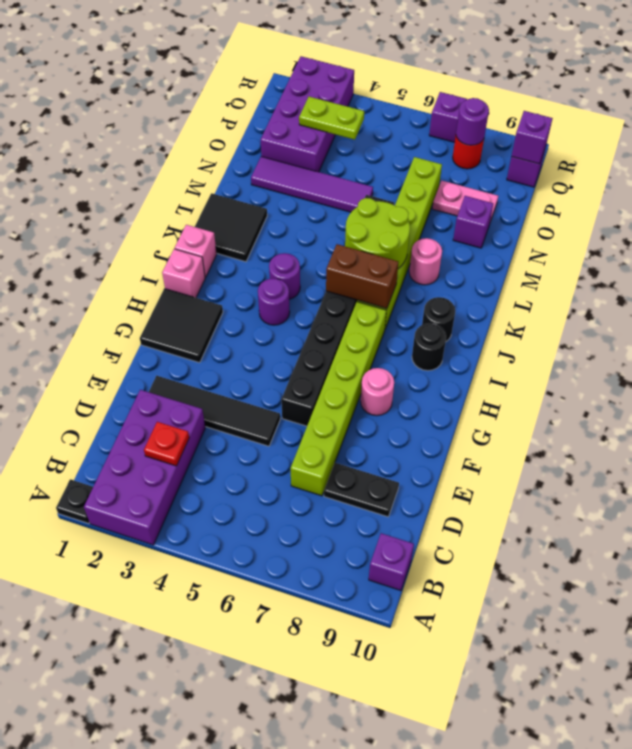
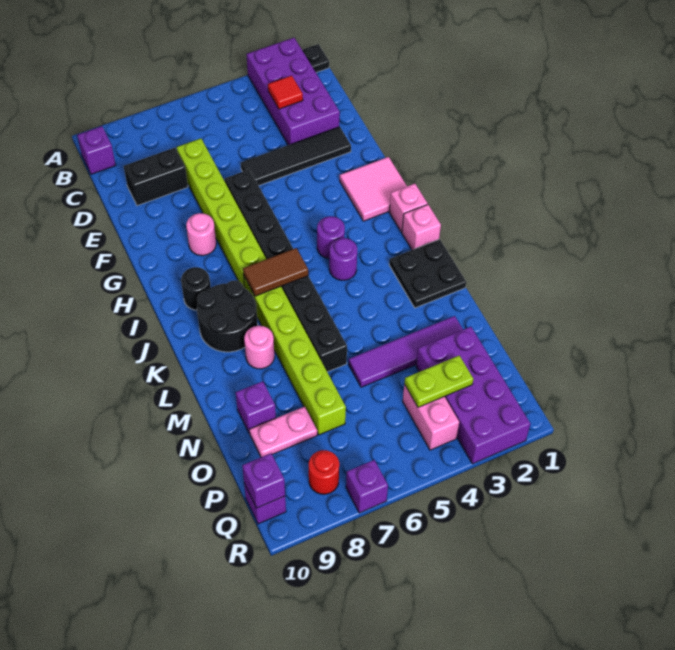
red plate C3 level 2 -> red tile C3 level 2
black plate D8:D9 level 1 -> black brick D8:D9 level 1
black tile G1:H2 level 1 -> pink tile G1:H2 level 1
brown brick J6:J7 level 2 -> brown tile J6:J7 level 2
black round brick J9 level 1 -> black round brick J8:K9 level 1
black tile K1:L2 level 1 -> black plate K1:L2 level 1
lime round brick K6:L7 level 2 -> none
none -> pink brick P4:Q4 level 1
purple round brick Q8 level 2 -> none

